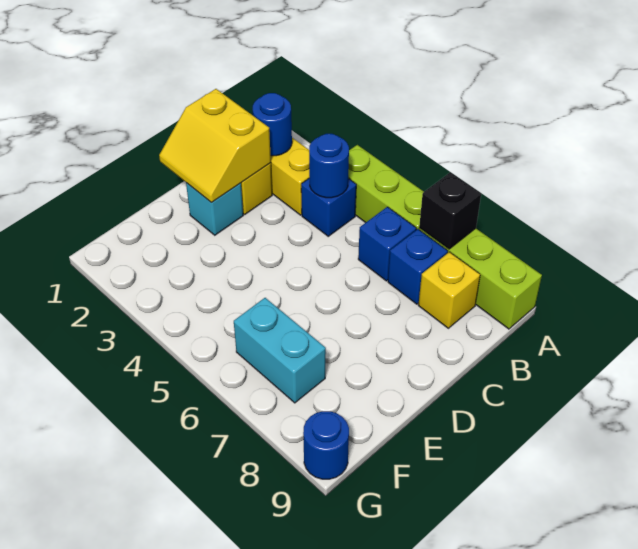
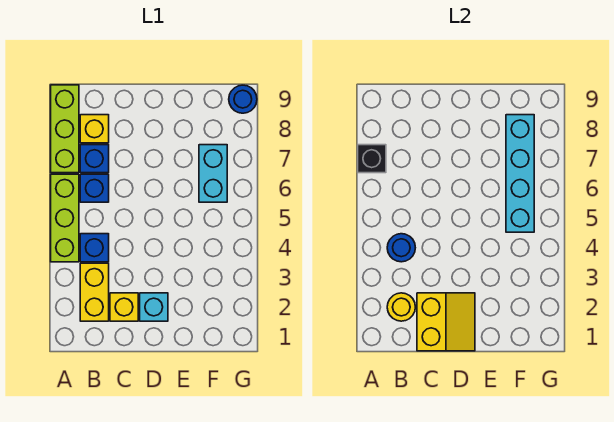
blue round brick B2 level 2 -> yellow round brick B2 level 2
none -> cyan brick F5:F8 level 2

